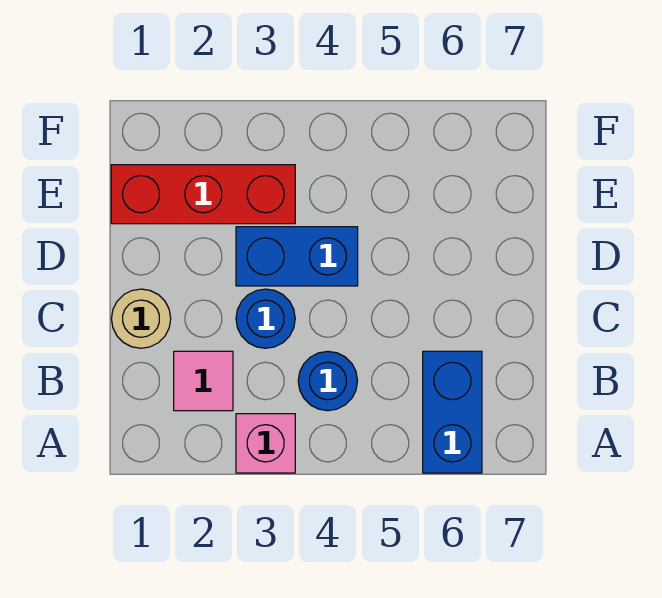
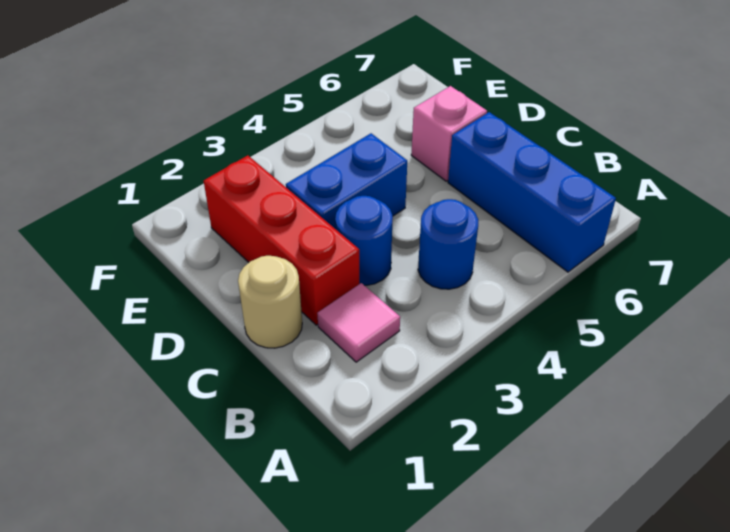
pink brick A3 level 1 -> pink brick D6 level 1
blue brick A6:B6 level 1 -> blue brick A6:C6 level 1
red brick E1:E3 level 1 -> red brick C2:E2 level 1

